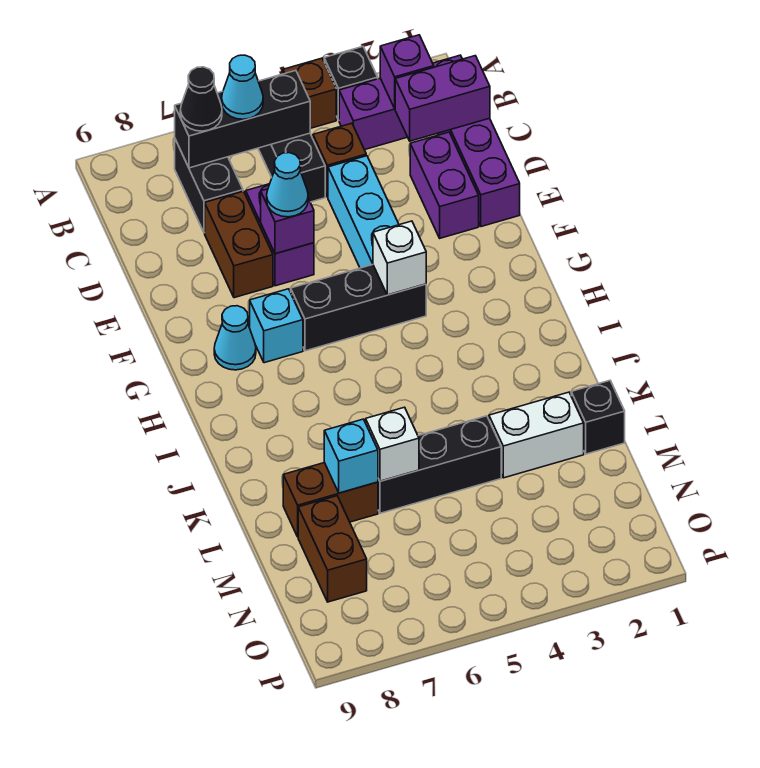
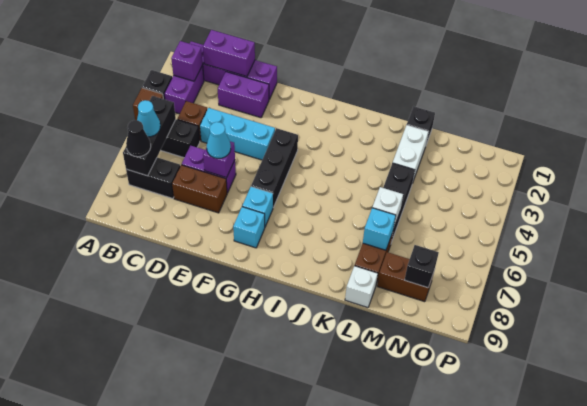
purple brick C1:C2 level 2 -> purple brick C1:D1 level 2
white brick G4 level 2 -> white brick L9 level 1
cyan cone G8 level 1 -> cyan brick G8 level 1
none -> black brick N8 level 2

